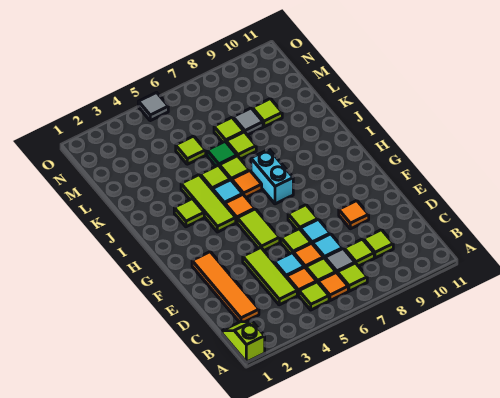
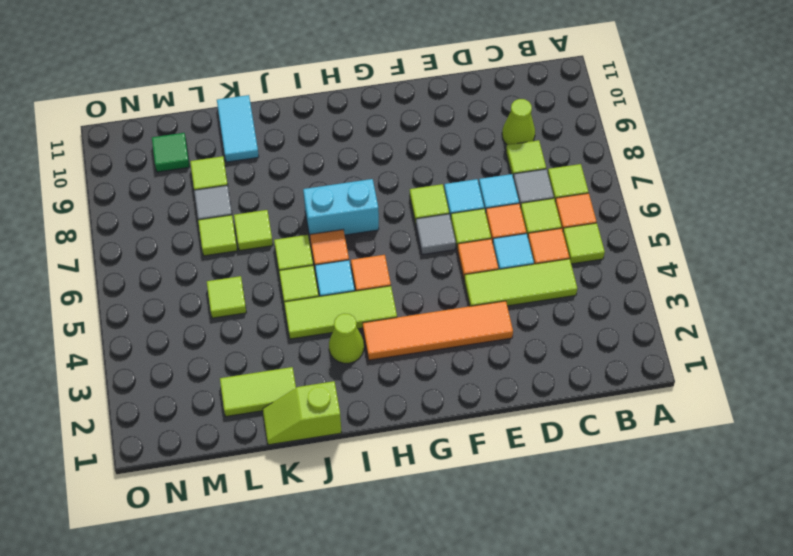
lime slope A1:B1 level 1 top A -> lime slope J1:K1 level 1 top J
orange tile C2:F2 level 1 -> orange tile E3:H3 level 1
lime tile C9 level 1 -> lime cone C9 level 1
orange tile E9 level 1 -> orange tile E5 level 1
lime tile F5:G5 level 1 -> lime tile K2:L2 level 1
lime tile I3 level 1 -> lime cone I3 level 1
green tile K6 level 1 -> green tile M10 level 1
none -> cyan tile K10:K11 level 1
grey tile O5 level 1 -> grey tile F6 level 1

